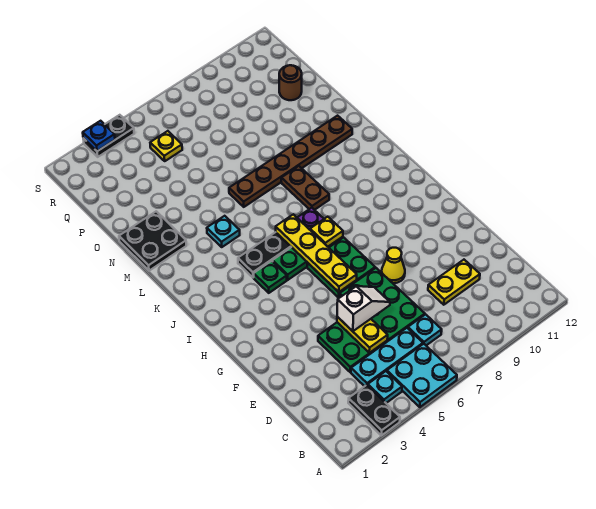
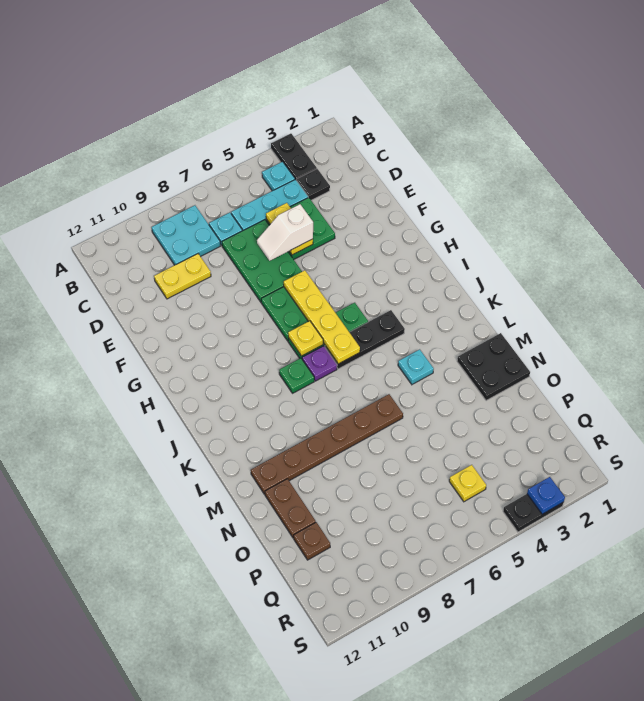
cyan plate A5:B6 level 1 -> cyan plate B8:C9 level 1
none -> black plate C3 level 1
yellow cone F8 level 1 -> none
green plate I4 level 1 -> green plate J8 level 1
brown plate K8:L8 level 1 -> brown plate N11:O11 level 1
brown round brick P11 level 1 -> brown plate P11 level 1

